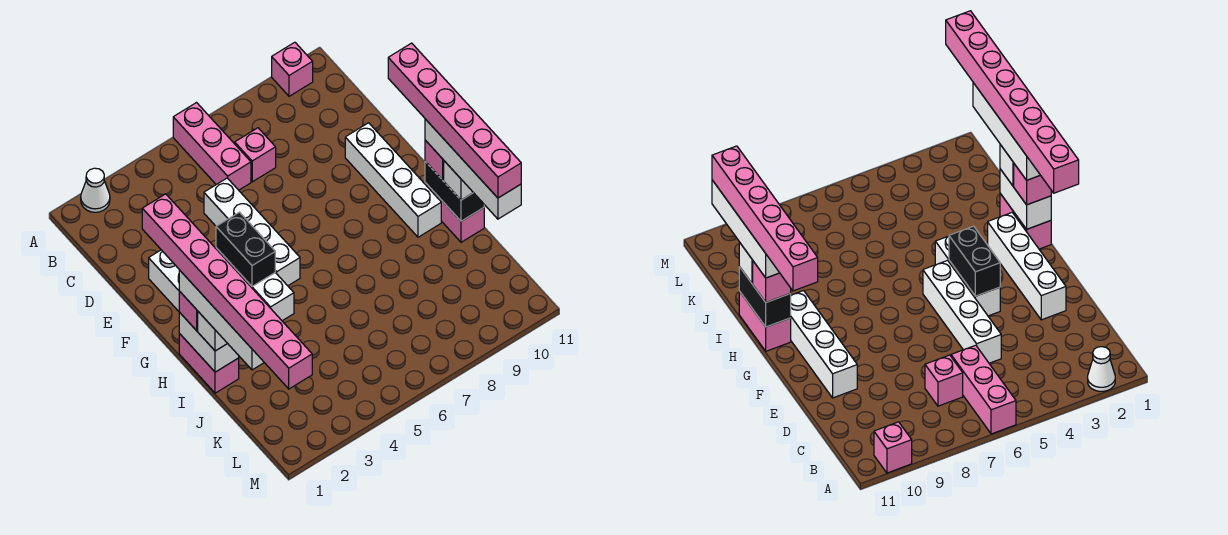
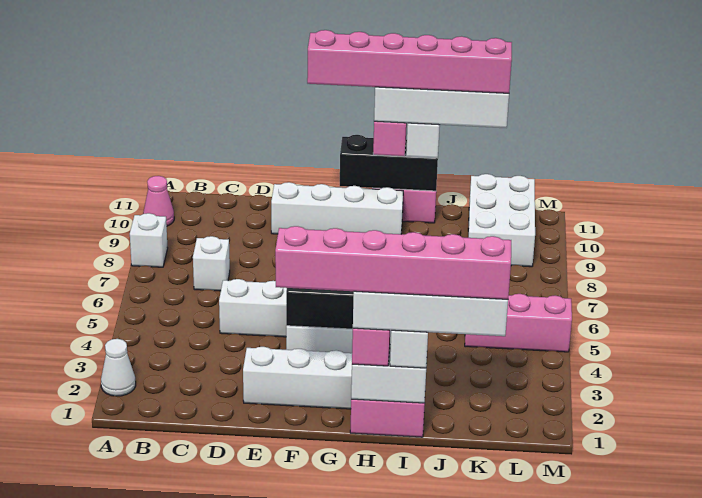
pink brick A6:C6 level 1 -> pink brick K5:M5 level 1
none -> white brick A8 level 1
pink brick A10 level 1 -> pink cone A10 level 1
pink brick C7 level 1 -> white brick C7 level 1
pink brick F1:M1 level 5 -> pink brick F1:K1 level 5
black brick H11:I11 level 2 -> black brick G11:I11 level 2
none -> white brick K9:L11 level 1

